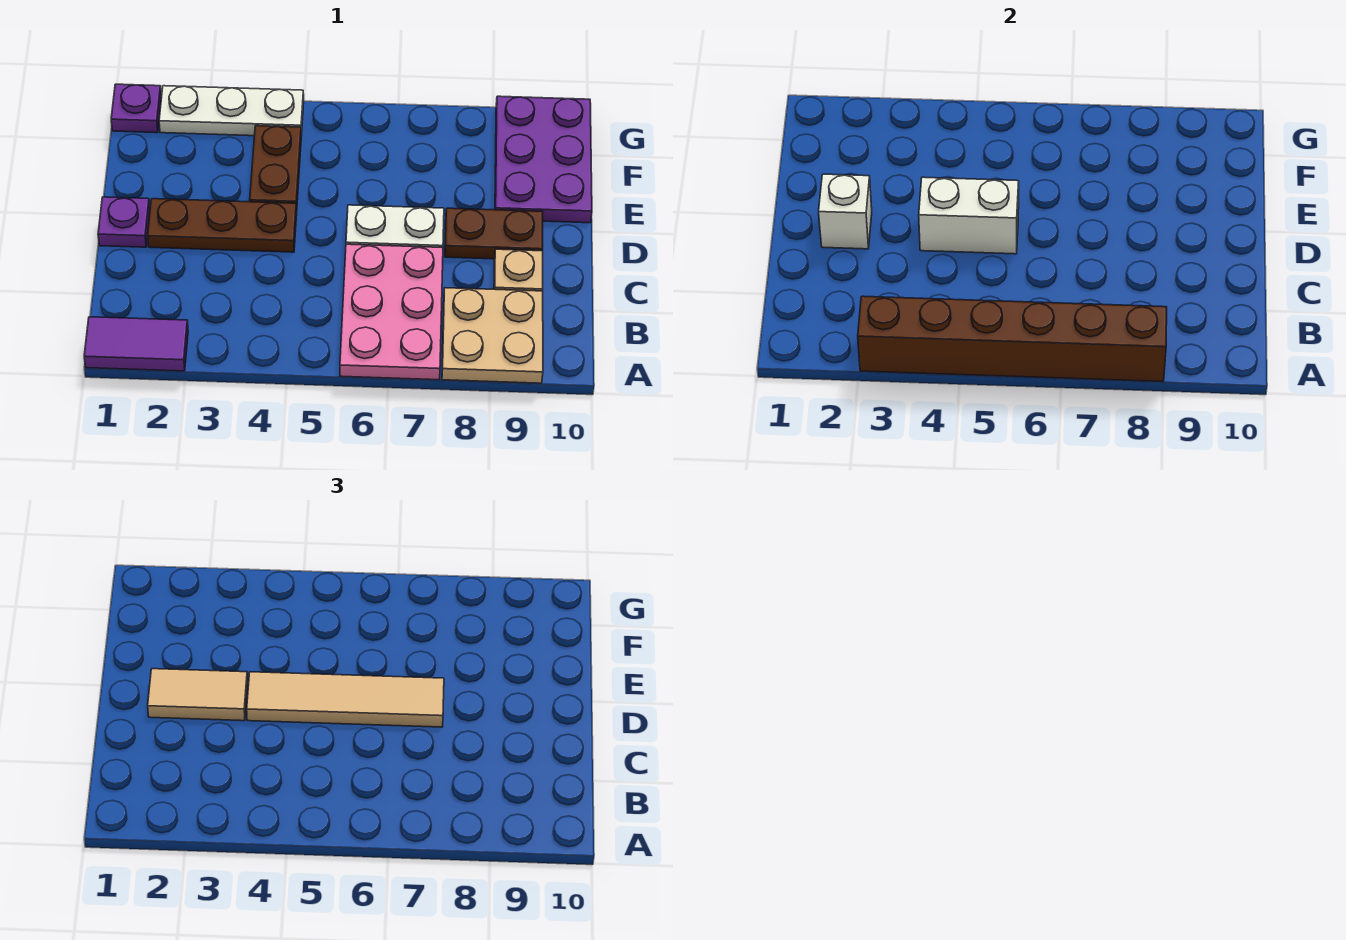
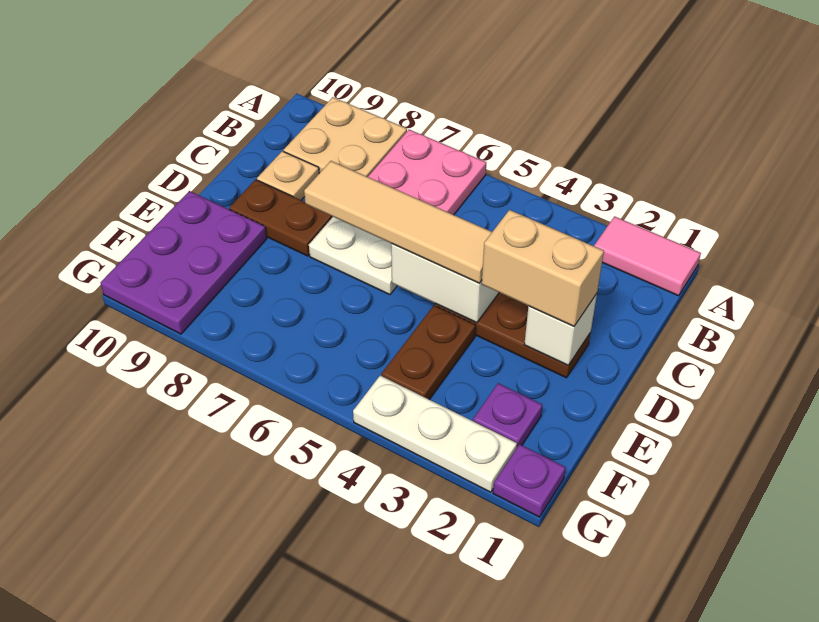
purple tile A1:A2 level 1 -> pink tile A1:A2 level 1
brown brick A3:A8 level 2 -> none
purple plate D1 level 1 -> purple plate F2 level 1
tan tile D2:D3 level 3 -> tan brick D2:D3 level 3

